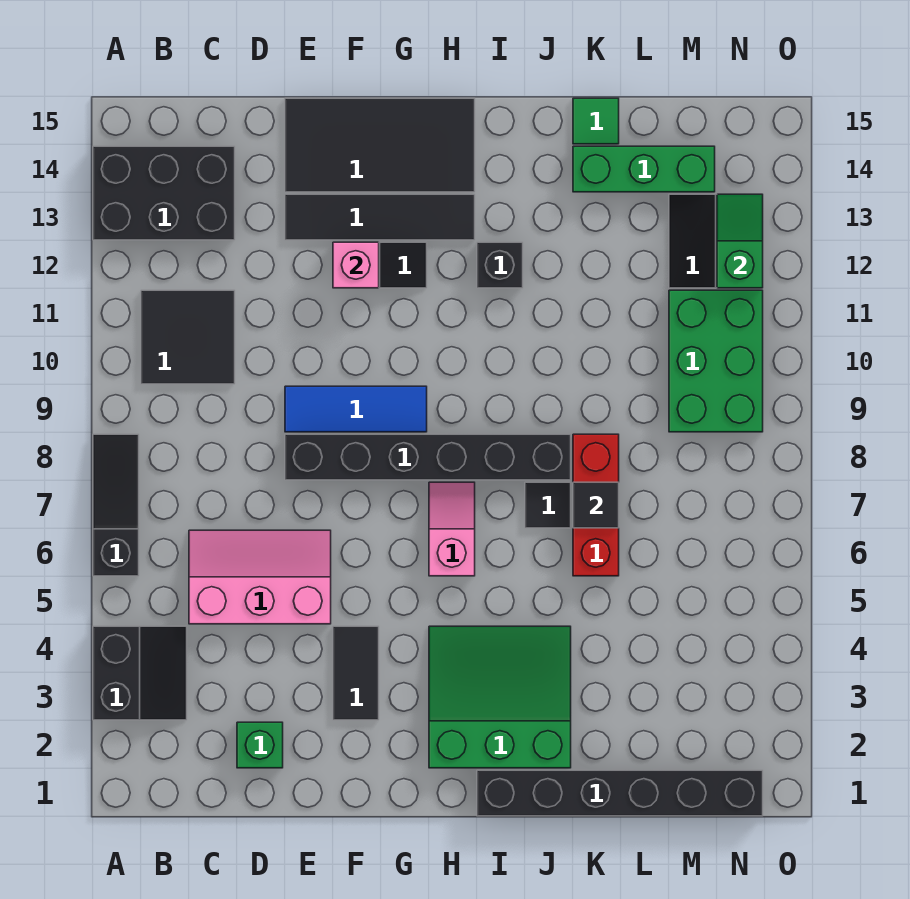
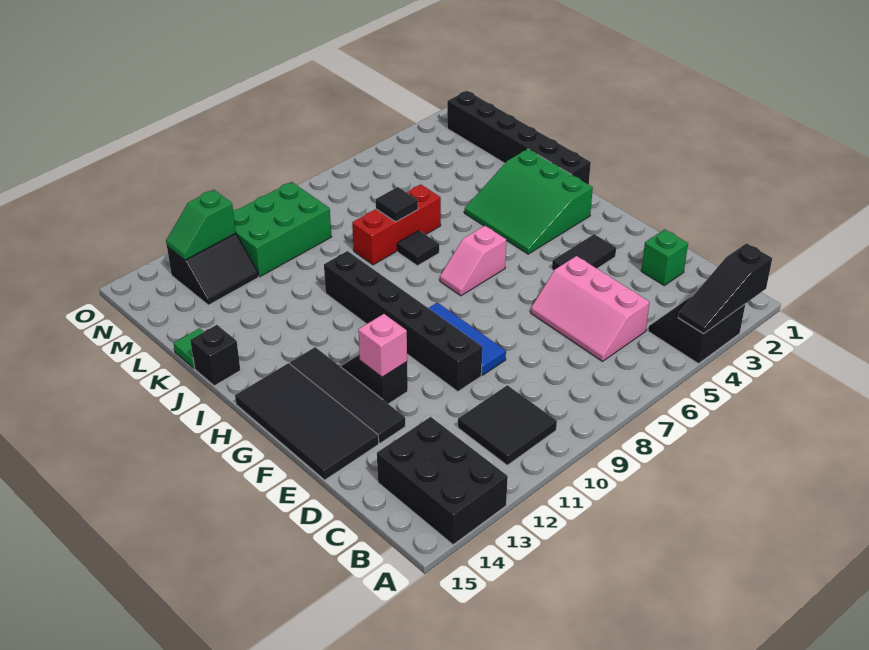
black slope A6:A8 level 1 top 6 -> black slope A2:A4 level 2 top 2
black brick E8:J8 level 1 -> black brick E10:J10 level 1
black brick I12 level 1 -> black brick J15 level 1
green brick K14:M14 level 1 -> none

